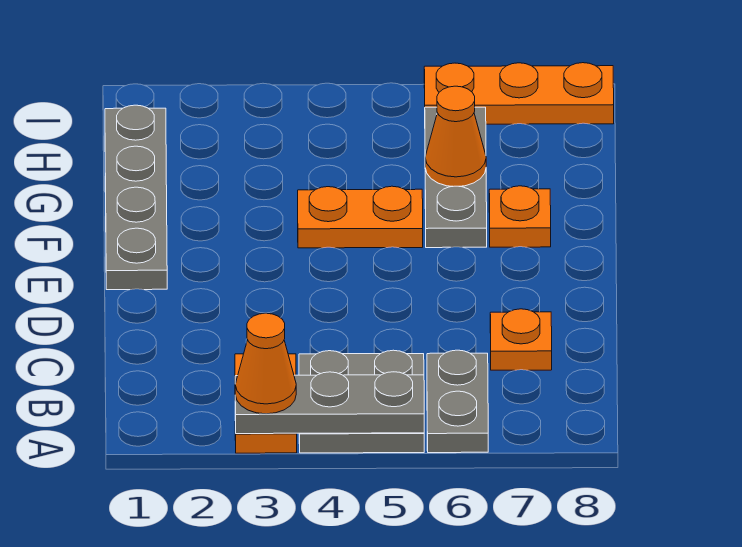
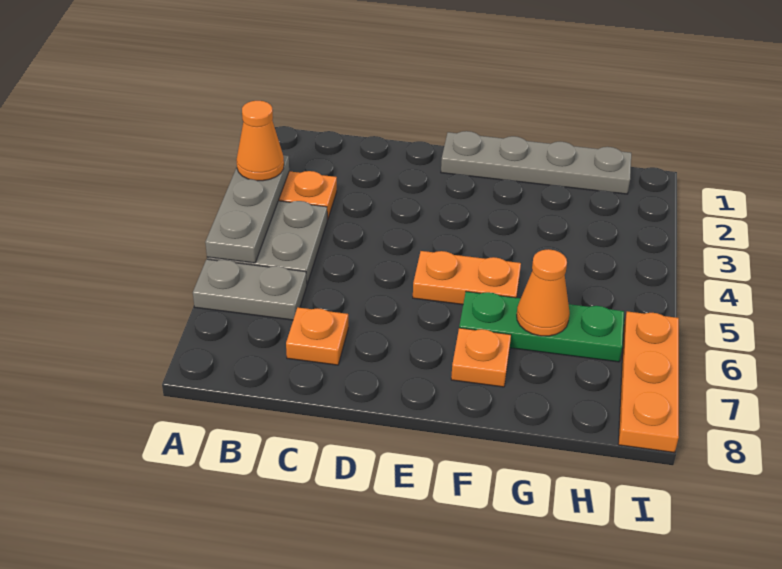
orange plate F4:F5 level 1 -> orange plate E5:F5 level 1
grey plate F6:H6 level 1 -> green plate F6:H6 level 1

